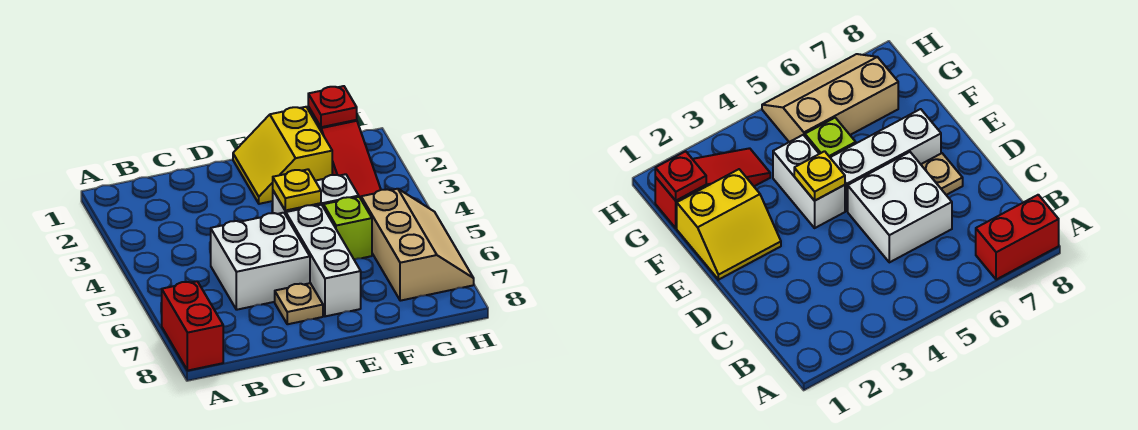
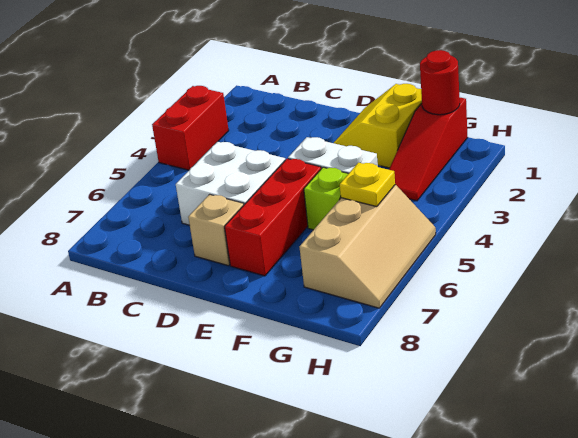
red brick A7:A8 level 1 -> red brick A3:A4 level 1
tan plate D7 level 1 -> tan brick D7 level 1
yellow plate E4 level 2 -> yellow plate G5 level 2
white brick E5:E7 level 1 -> red brick E5:E7 level 1
red plate G1 level 2 -> red round brick G1 level 2

